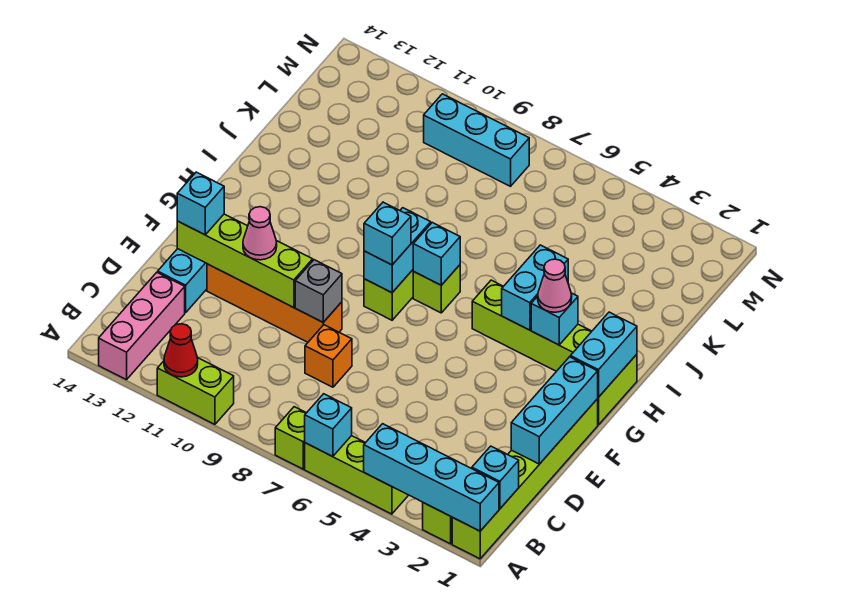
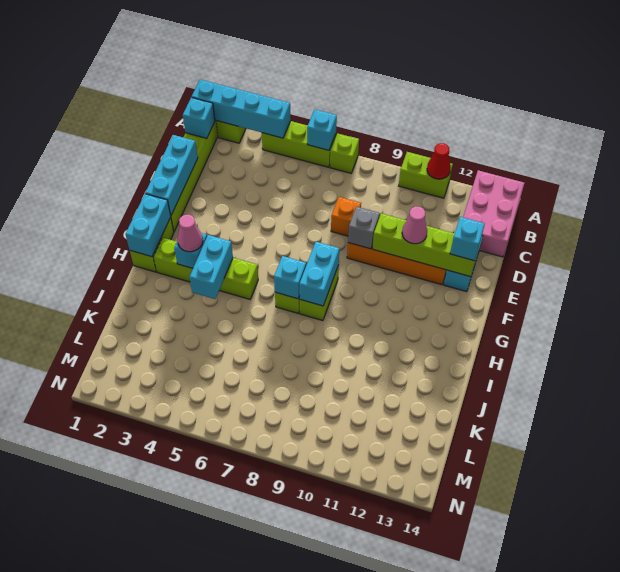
pink brick A13:C13 level 1 -> pink brick A13:C14 level 1
cyan brick G8 level 3 -> none
cyan brick M8:M10 level 1 -> none

